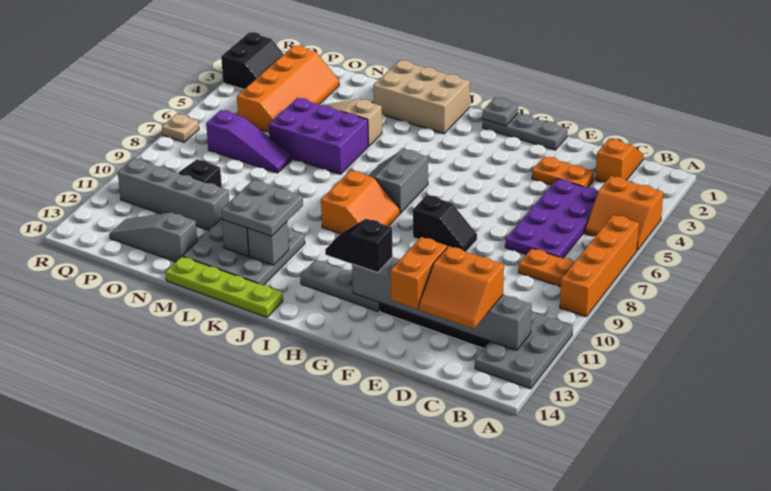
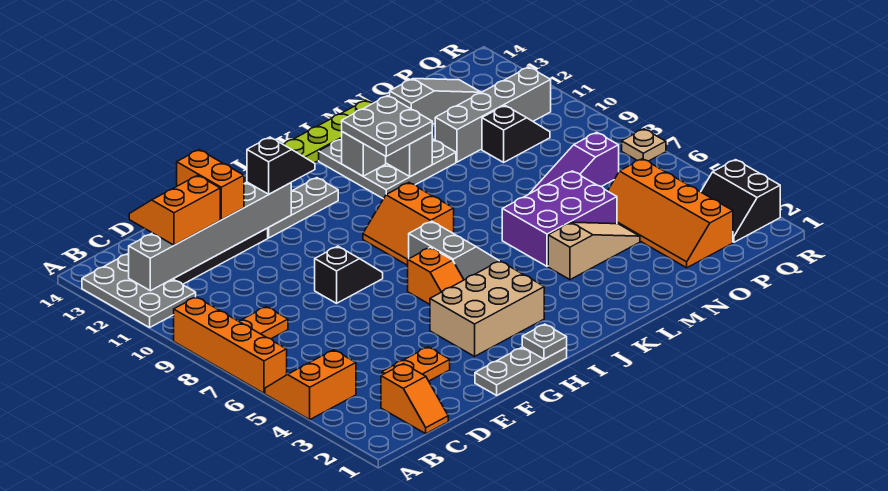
purple plate C4:D7 level 1 -> none
black slope F8:G8 level 1 top G -> black slope F8:G8 level 1 top F
none -> orange slope H5:H6 level 1 top 6
tan brick J1:L2 level 1 -> tan brick G3:I4 level 1

